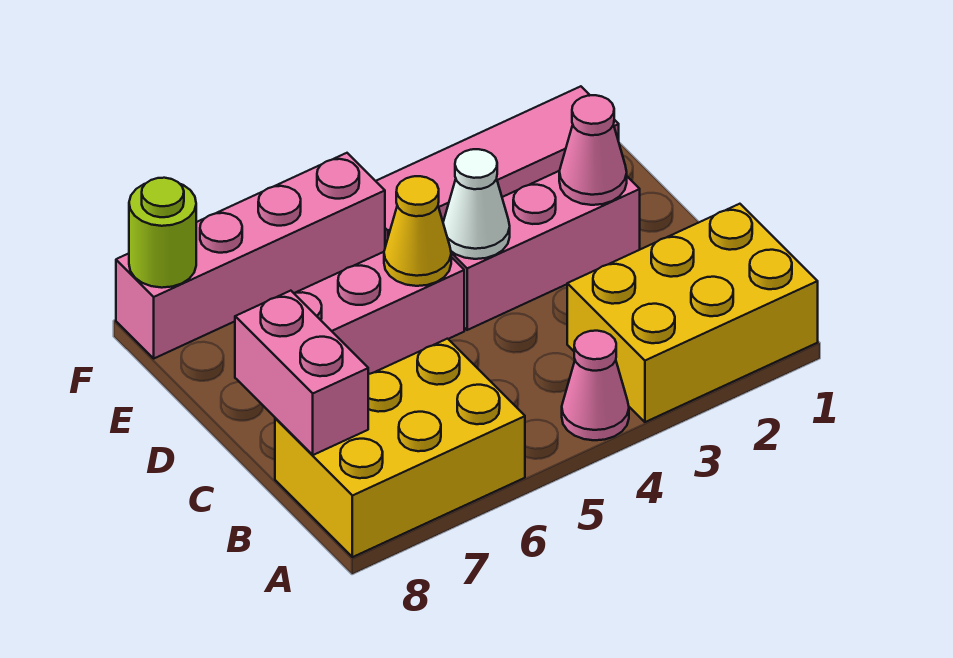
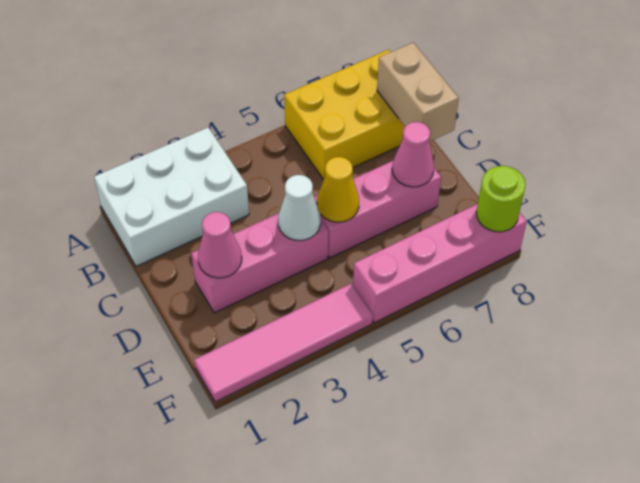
yellow brick A1:B3 level 1 -> white brick A1:B3 level 1
pink cone A4 level 1 -> pink cone D7 level 2
pink brick B8:C8 level 2 -> tan brick B8:C8 level 2

